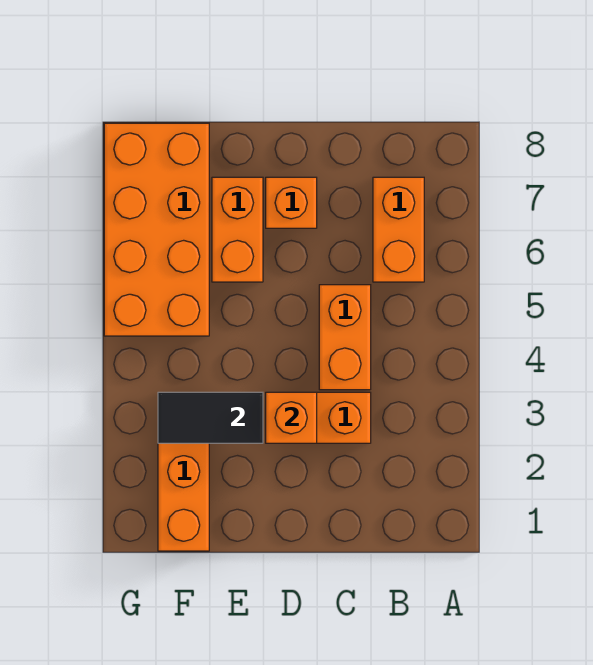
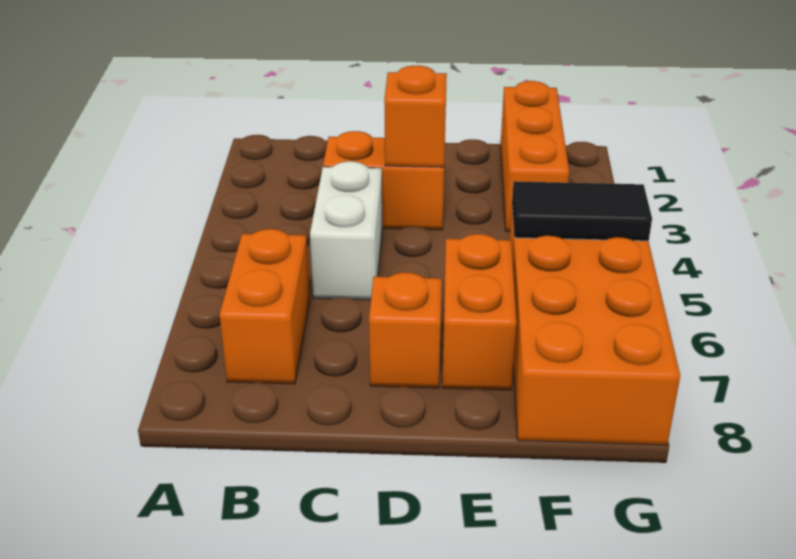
orange brick C4:C5 level 1 -> white brick C4:C5 level 1
black tile E3:F3 level 2 -> black tile F5:G5 level 2

